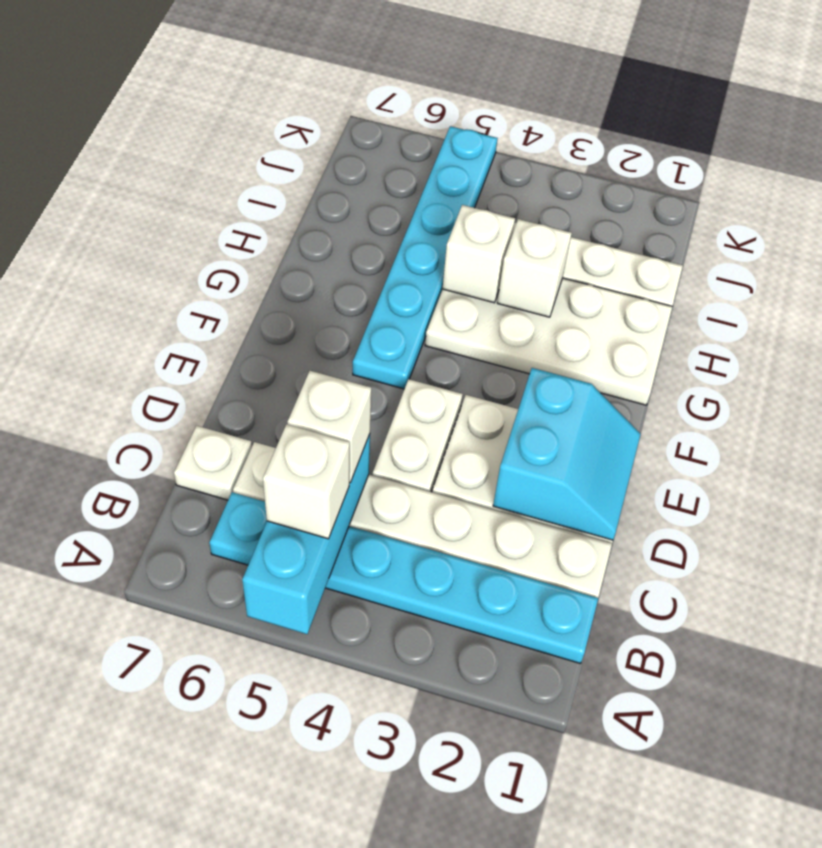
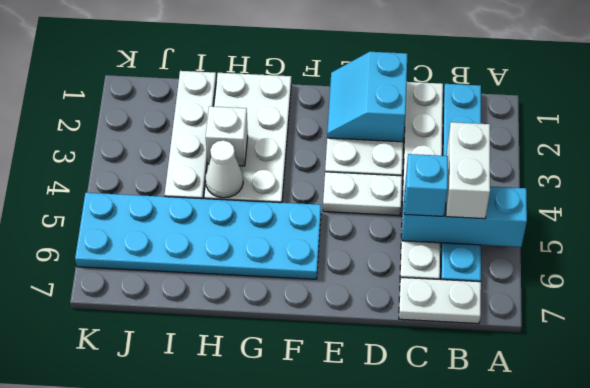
white brick B5 level 3 -> white brick B4:B5 level 3
white brick C5 level 3 -> cyan brick C5 level 3
white plate C7 level 1 -> white plate B7:C7 level 1
cyan slope D1:E2 level 2 top 2 -> cyan slope D1:E2 level 2 top D
cyan plate F5:K5 level 1 -> cyan plate F5:K6 level 1
white brick H4 level 2 -> white cone H4 level 2

